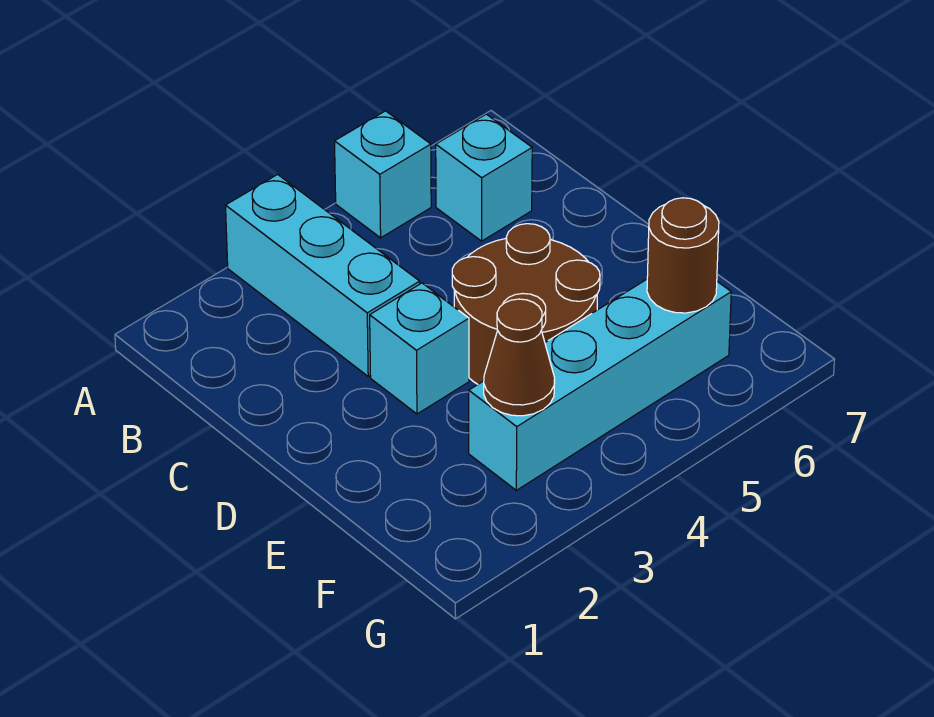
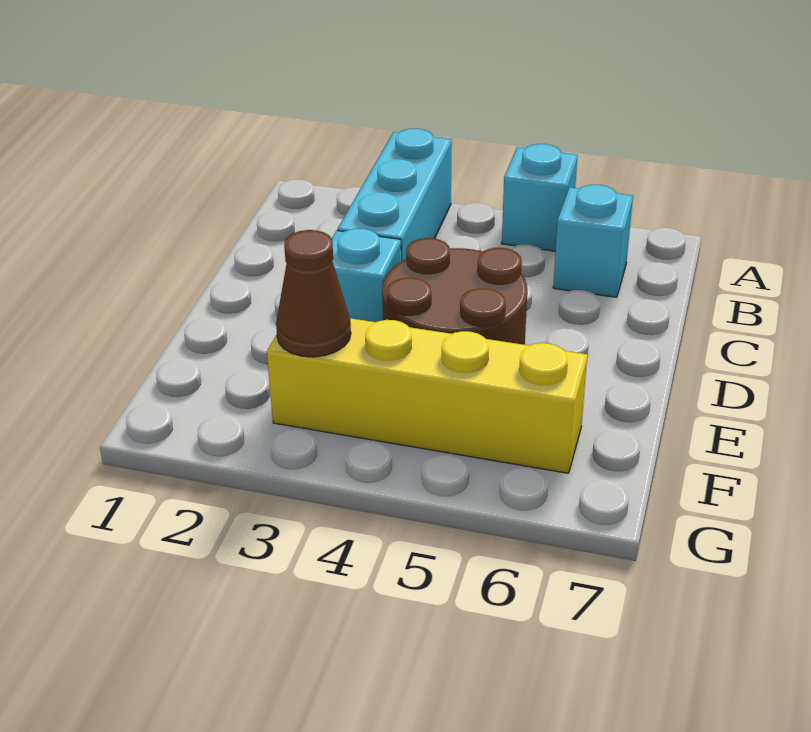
cyan brick F3:F6 level 1 -> yellow brick F3:F6 level 1
brown round brick F6 level 2 -> none

